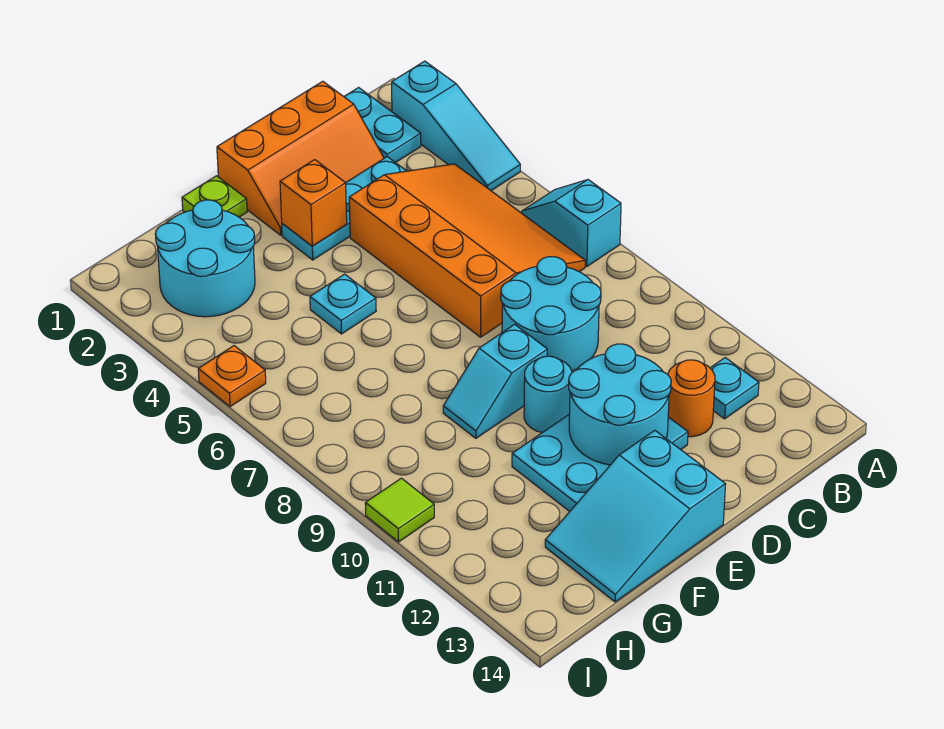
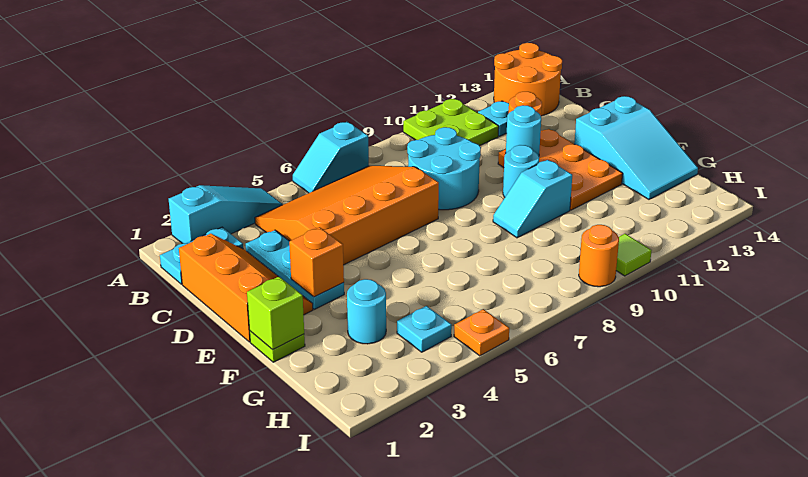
none -> lime plate A10:B11 level 1
none -> orange round brick A13:B14 level 1
cyan plate D11:F12 level 1 -> orange plate D11:F12 level 1
cyan round brick D11:E12 level 2 -> cyan round brick D11 level 2
cyan slope E9:F9 level 1 top E -> cyan slope F9:F10 level 1 top 10
none -> lime brick F1 level 2
cyan plate F5 level 1 -> cyan plate H4 level 1
cyan round brick G2:H3 level 1 -> cyan round brick G3 level 1
none -> orange round brick I9 level 1

